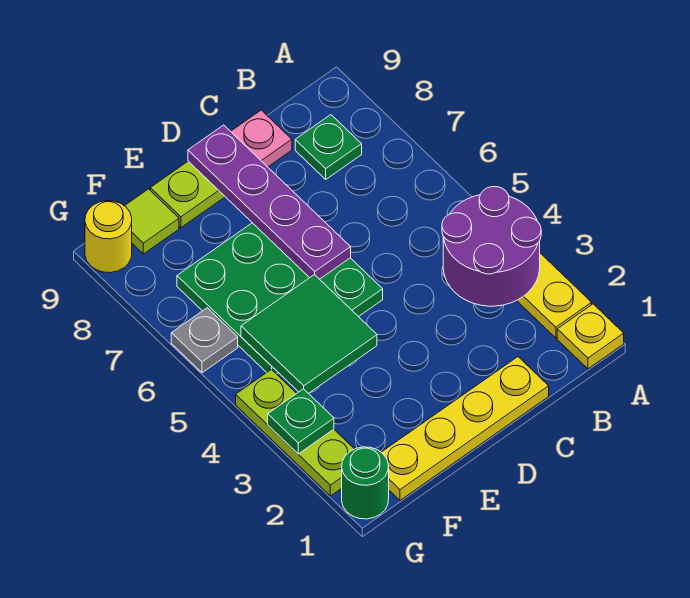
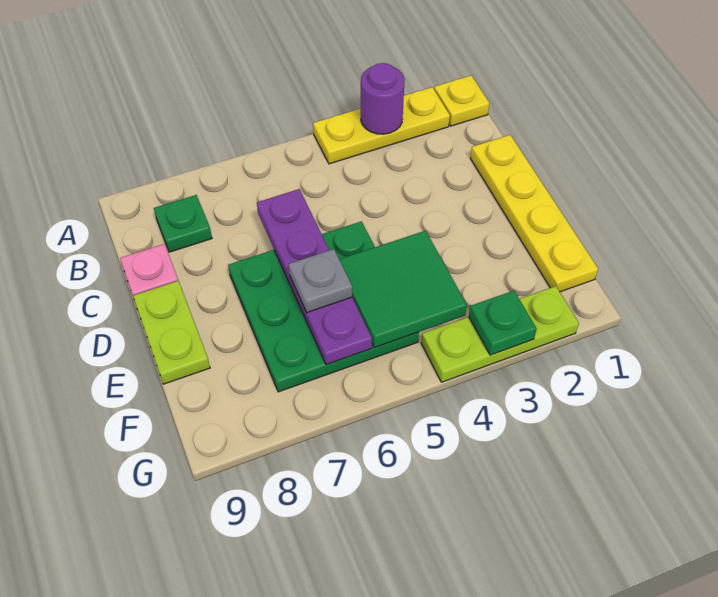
purple round brick A3:B4 level 2 -> purple round brick A3 level 2
purple plate D6:D9 level 2 -> purple plate C6:F6 level 2
lime tile F9 level 1 -> none
green round brick G1 level 1 -> none
grey plate G6 level 1 -> grey plate E6 level 3
yellow round brick G9 level 1 -> none

